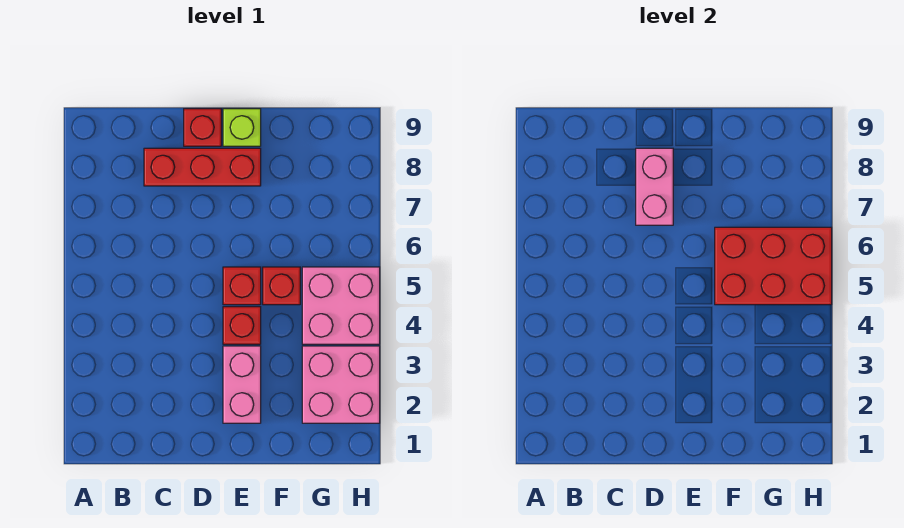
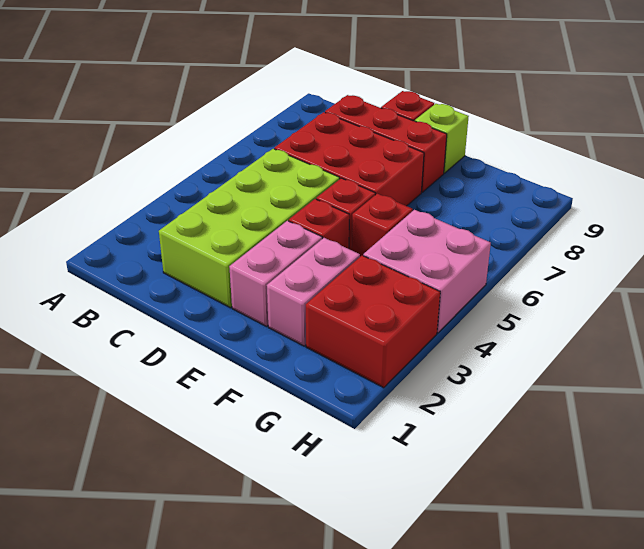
none -> lime brick C2:D5 level 1
pink brick D7:D8 level 2 -> pink brick F2:F3 level 1
red brick F5:H6 level 2 -> red brick C6:E7 level 1
pink brick G2:H3 level 1 -> red brick G2:H3 level 1

